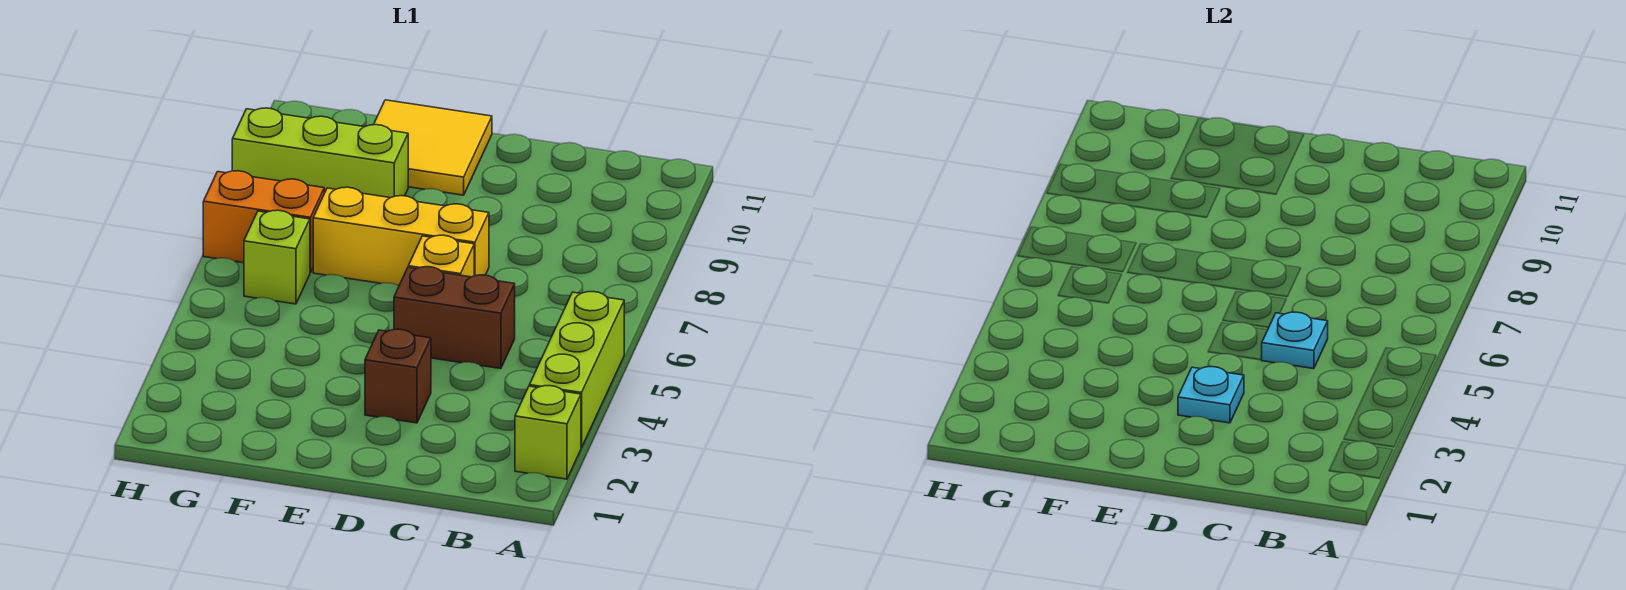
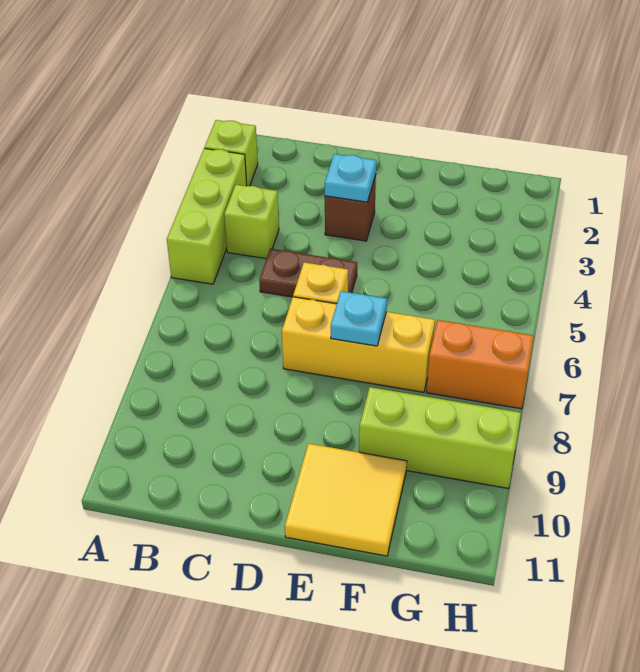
brown brick C5:D5 level 1 -> brown plate C5:D5 level 1
cyan plate C5 level 2 -> cyan plate E7 level 2
lime brick G6 level 1 -> lime brick B4 level 1

